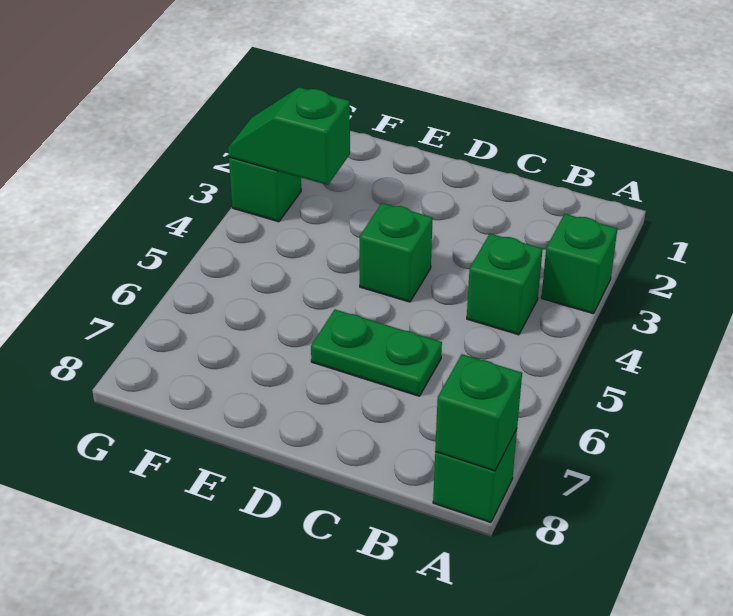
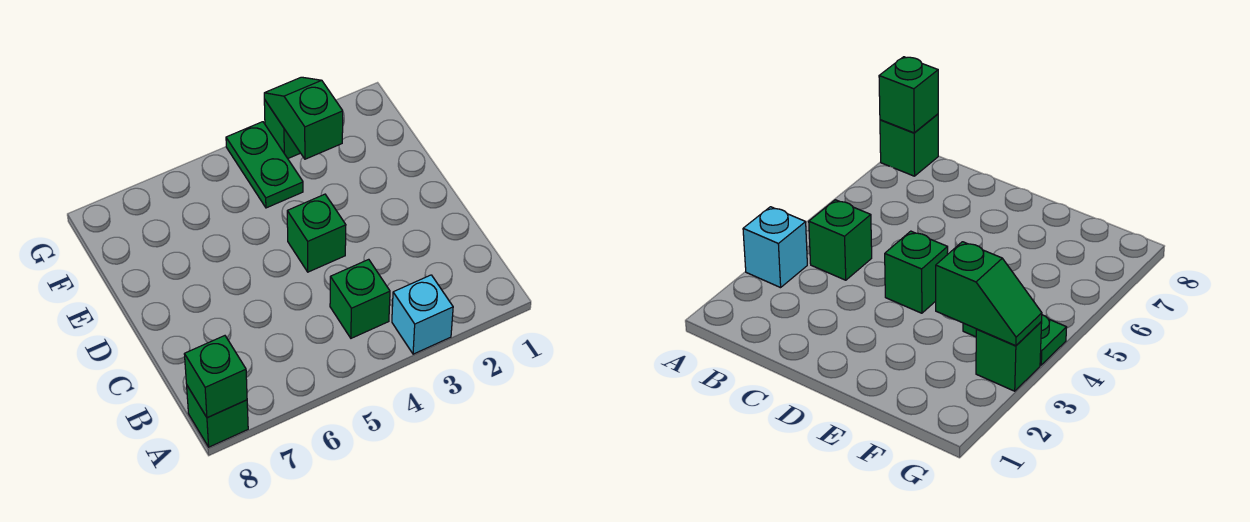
green brick A3 level 1 -> cyan brick A3 level 1
green plate C6:D6 level 1 -> green plate F4:G4 level 1

